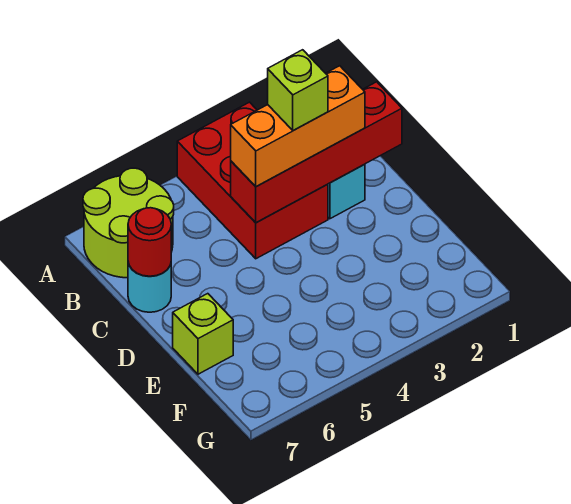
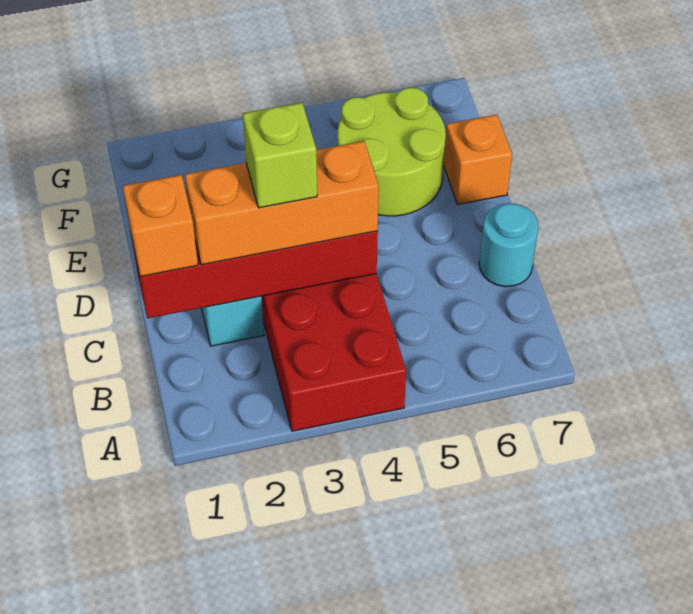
lime round brick A6:B7 level 1 -> lime round brick E5:F6 level 1
none -> orange brick C1 level 3
red round brick C7 level 2 -> none
lime brick E7 level 1 -> orange brick E7 level 1

